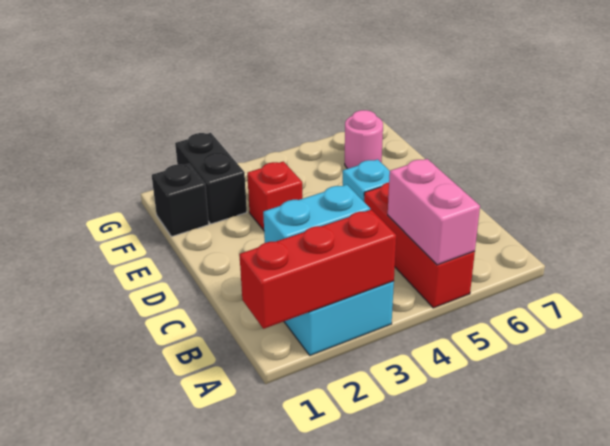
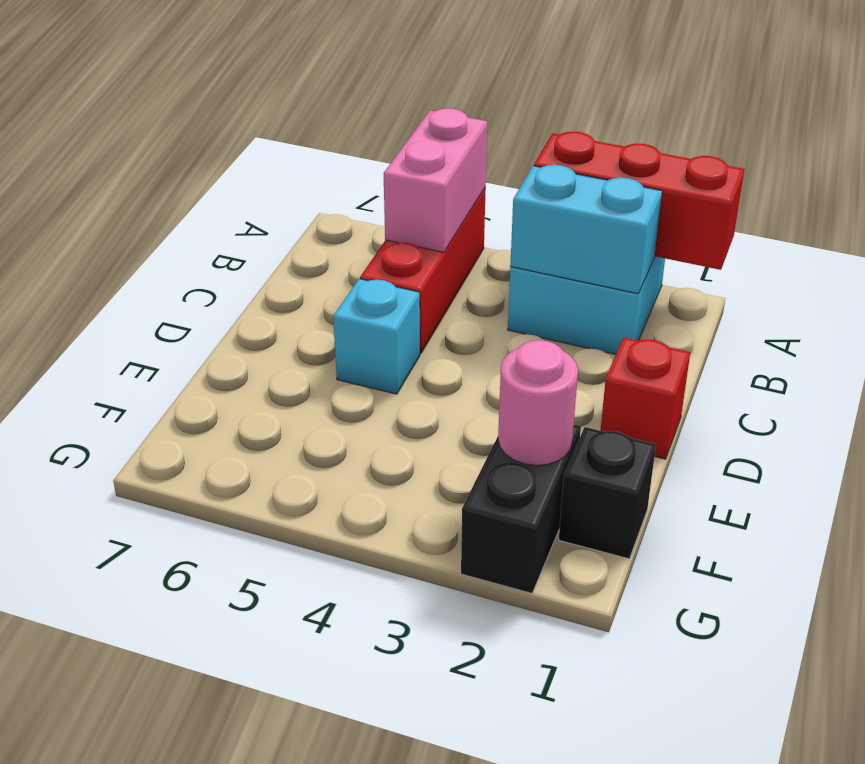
red brick E3 level 1 -> red brick D1 level 1
pink round brick F6 level 1 -> pink round brick F2 level 2

